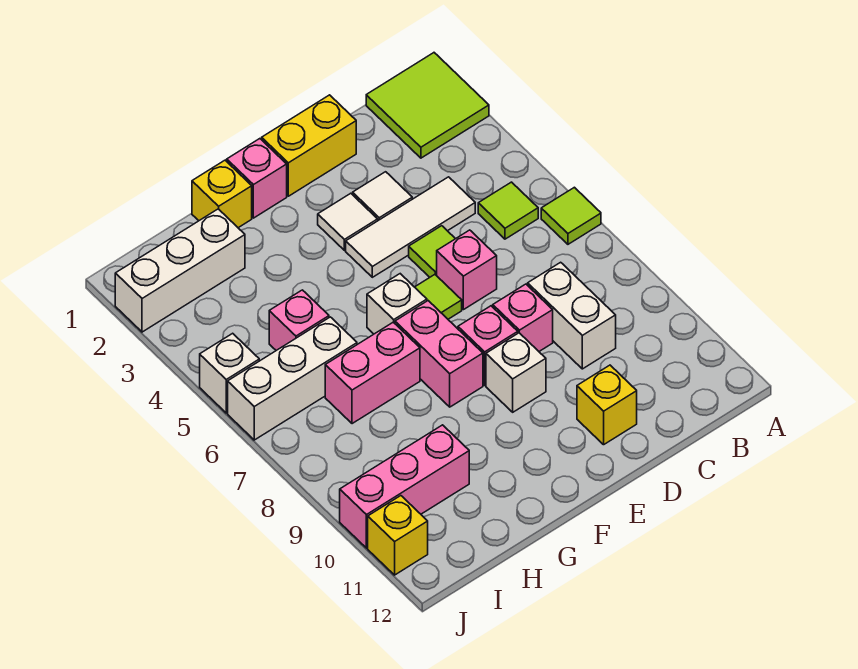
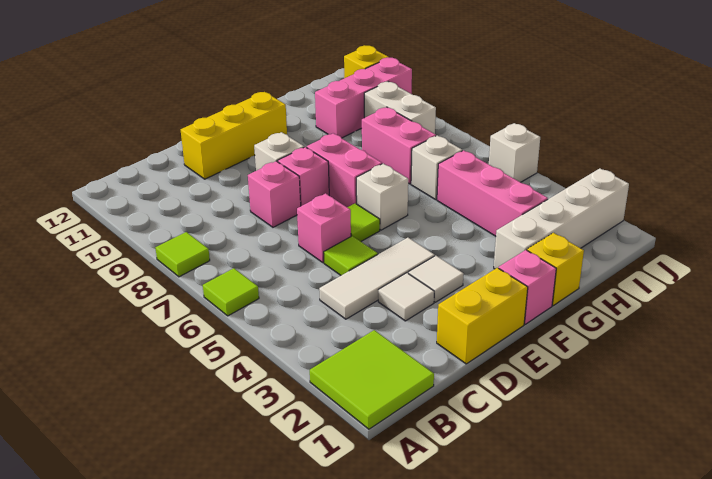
lime tile B5 level 1 -> lime tile A8 level 1
white brick C8:C9 level 1 -> white brick I8:I9 level 1
yellow brick D11 level 1 -> yellow brick D11:F11 level 1
pink brick G7:H7 level 1 -> pink brick H7:H8 level 1
white brick H2:J2 level 1 -> white brick G2:J2 level 1
pink brick H5 level 1 -> pink brick H3:H5 level 1
white brick H6:J6 level 1 -> white brick H6 level 1

